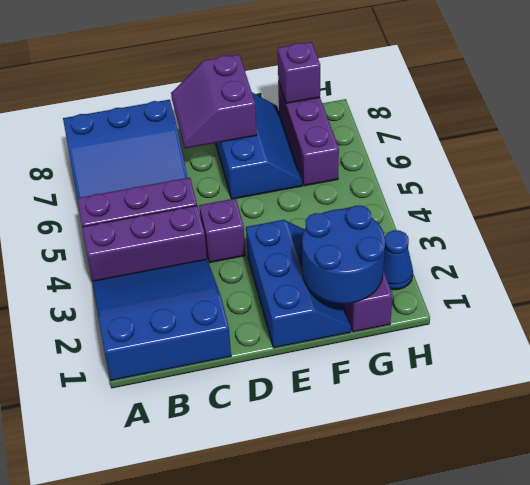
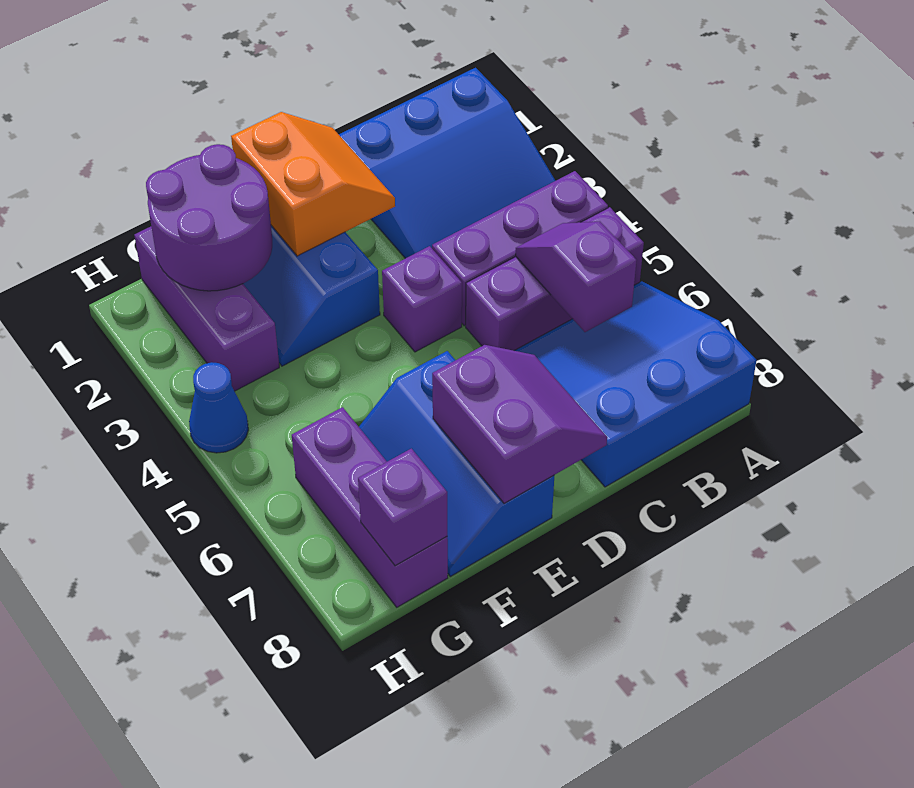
none -> purple slope B5:B6 level 2 top 6
none -> orange slope D1:E2 level 2 top E
blue round brick F1:G2 level 2 -> purple round brick F1:G2 level 2
blue cone H2 level 1 -> blue cone H4 level 1

